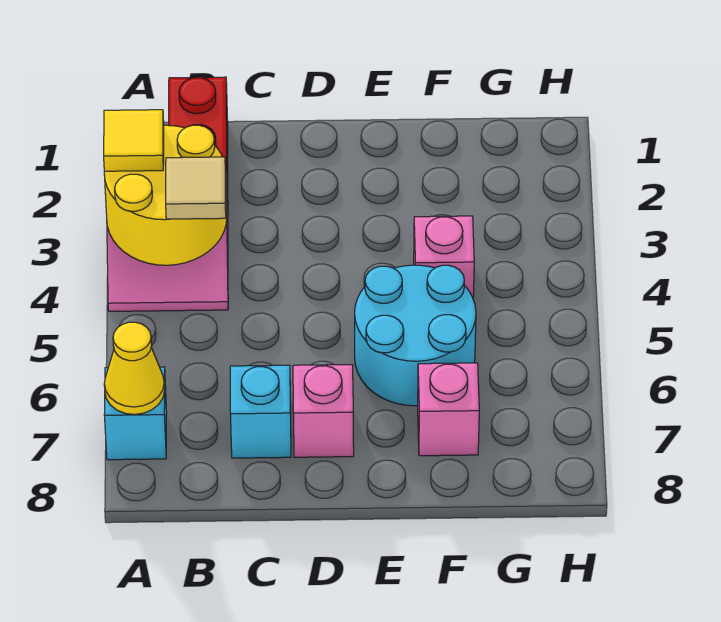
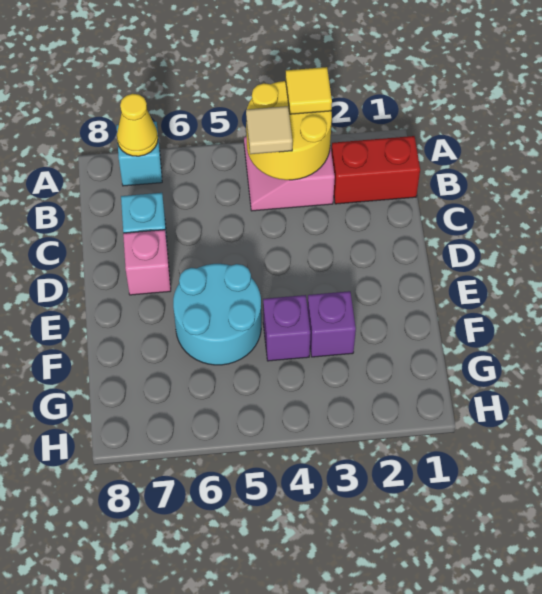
none -> purple brick F3 level 1
pink brick F4 level 1 -> purple brick F4 level 1
pink brick F7 level 1 -> none

